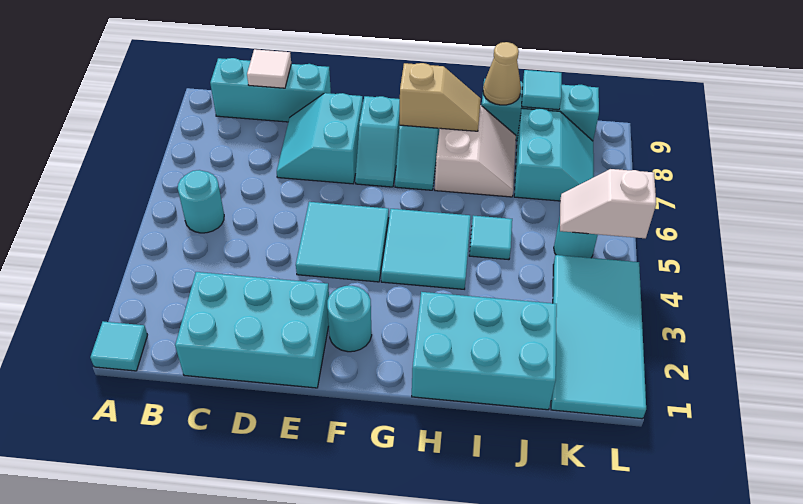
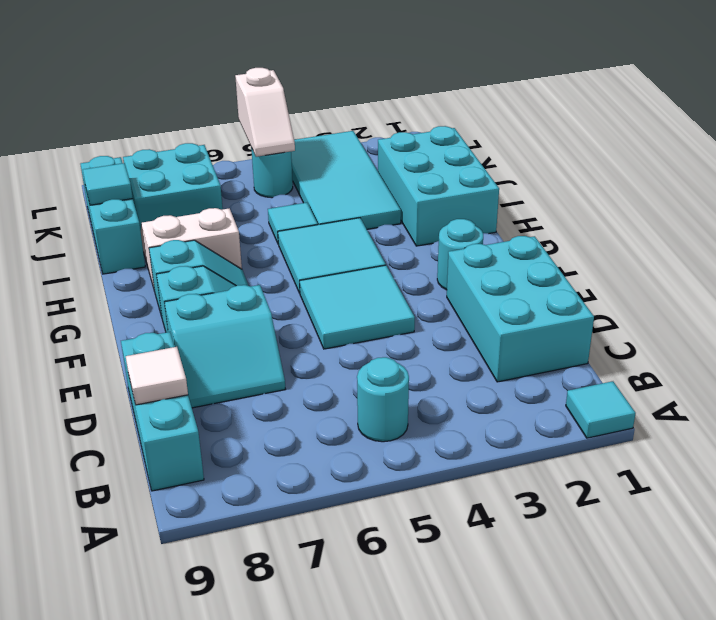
tan slope G8:H8 level 2 top G -> none
tan cone I9 level 2 -> none
cyan slope J7:K8 level 1 top J -> cyan brick J7:K8 level 1
cyan tile K1:L4 level 1 -> cyan tile I3:L4 level 1

